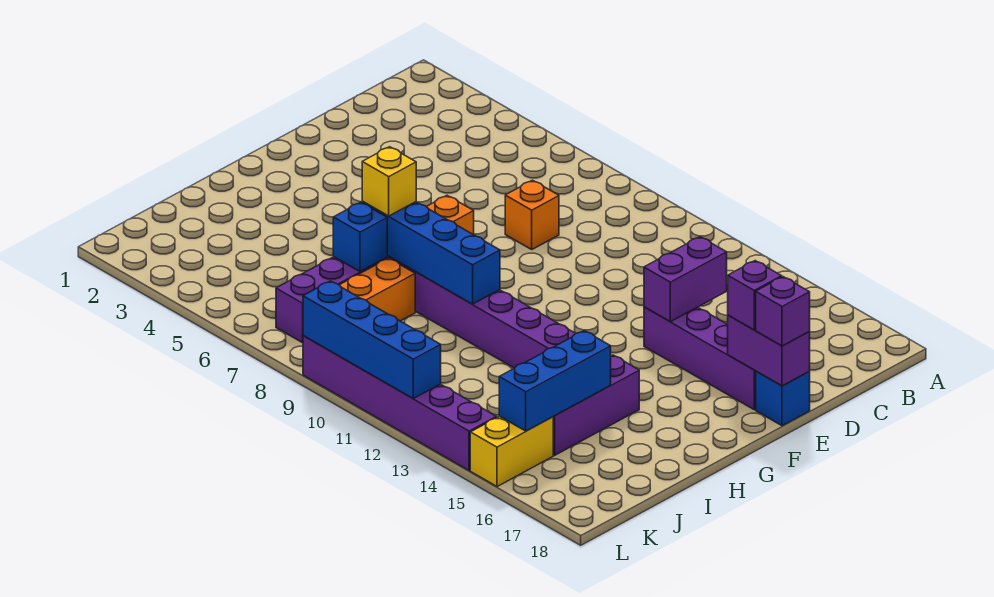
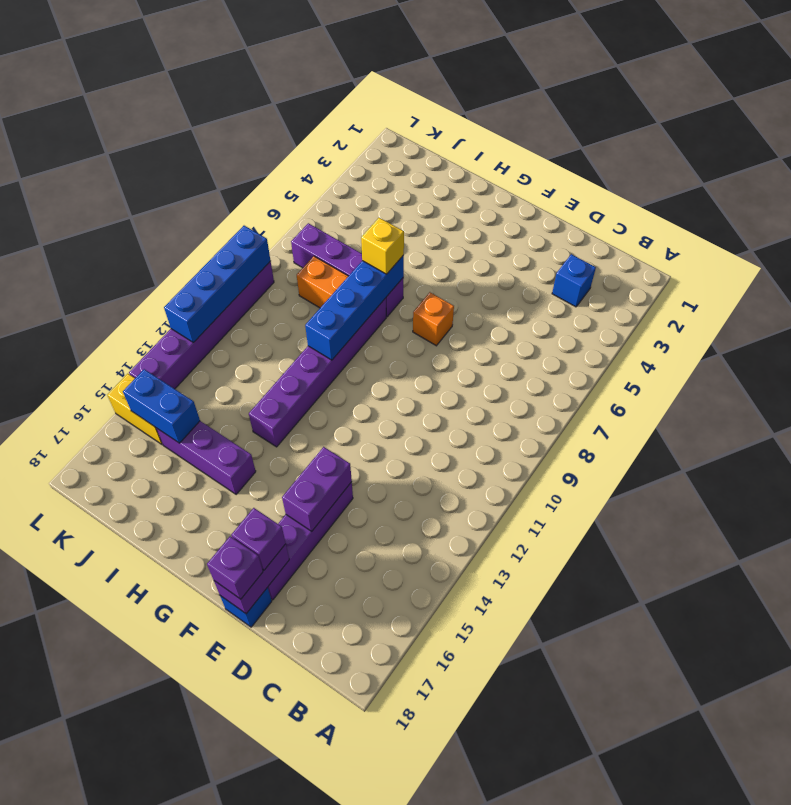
orange brick D8 level 1 -> none
purple brick D14:E14 level 2 -> purple brick E14:E15 level 2
blue brick I7 level 2 -> blue brick C3 level 1
blue brick I15:K15 level 2 -> blue brick J15:K15 level 2

